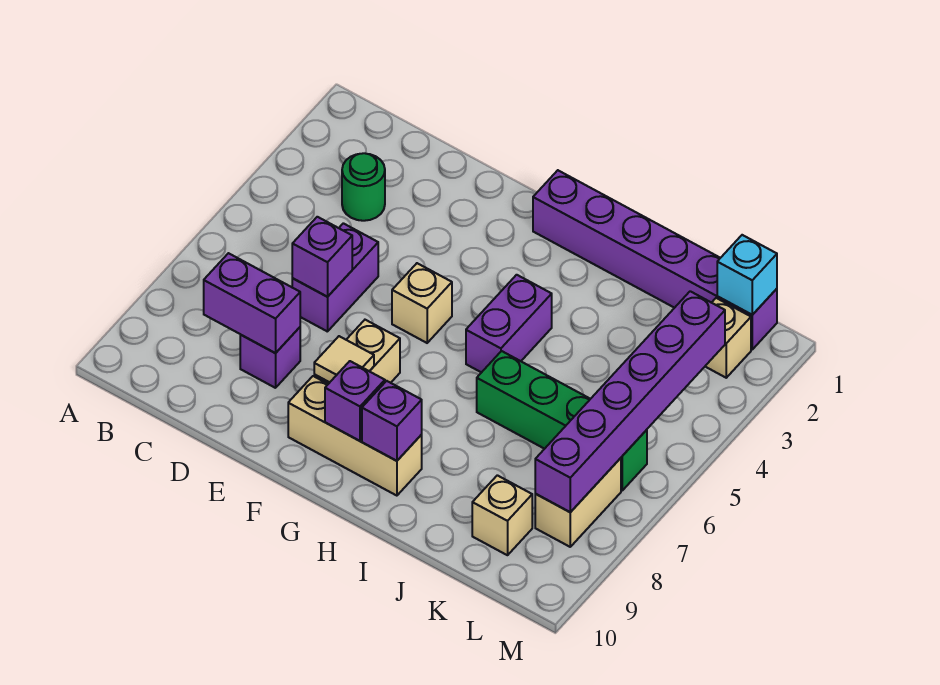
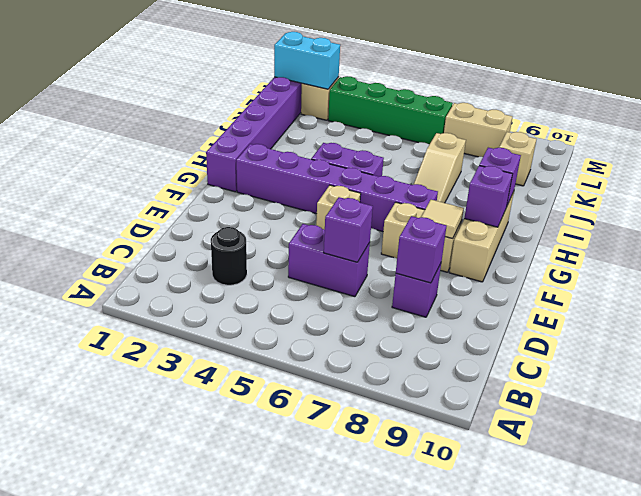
green round brick C3 level 1 -> black round brick C3 level 1
purple brick C8:D8 level 2 -> purple brick D8 level 2
none -> tan slope H7:J7 level 1 top J
green brick I6:L6 level 1 -> green brick L3:L6 level 1
cyan brick L1 level 2 -> cyan brick L1:L2 level 2
purple brick L3:L8 level 2 -> purple brick G2:G7 level 1

